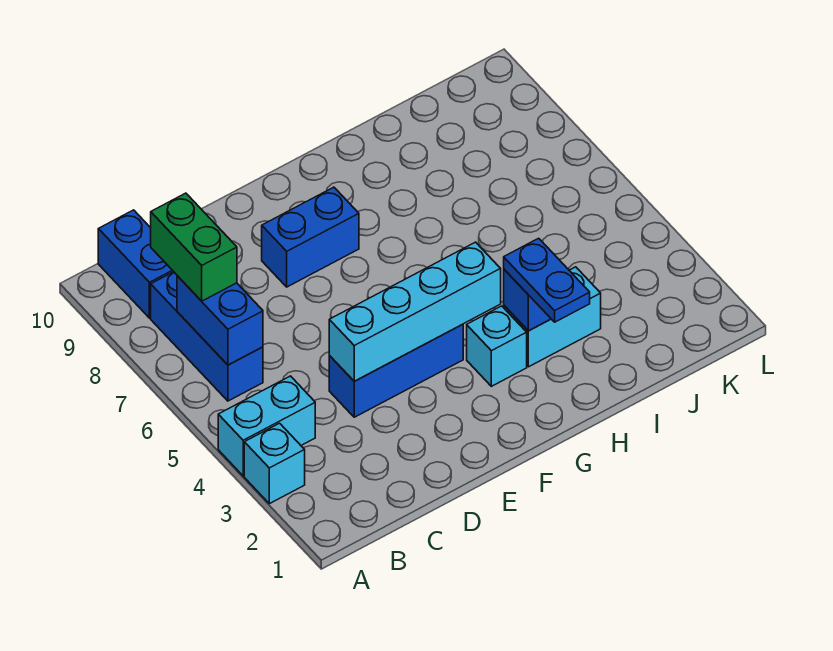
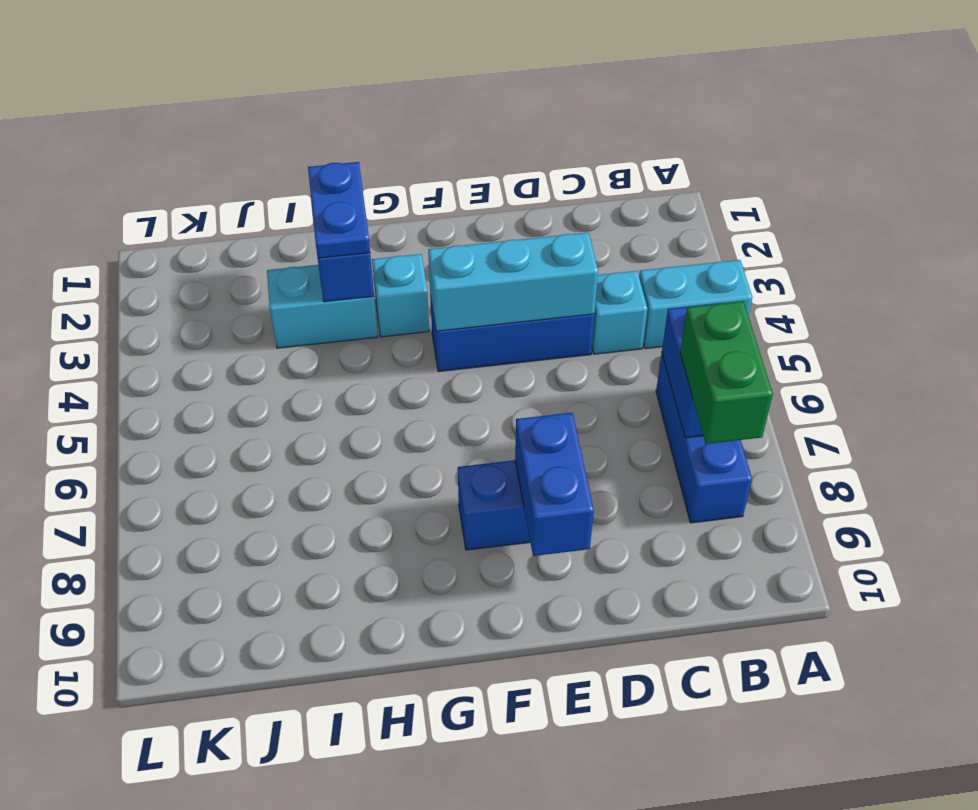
cyan brick A3 level 1 -> cyan brick C4 level 1
blue brick B9:B10 level 1 -> blue brick E8:E9 level 2
cyan brick D4:G4 level 2 -> cyan brick D4:F4 level 2

